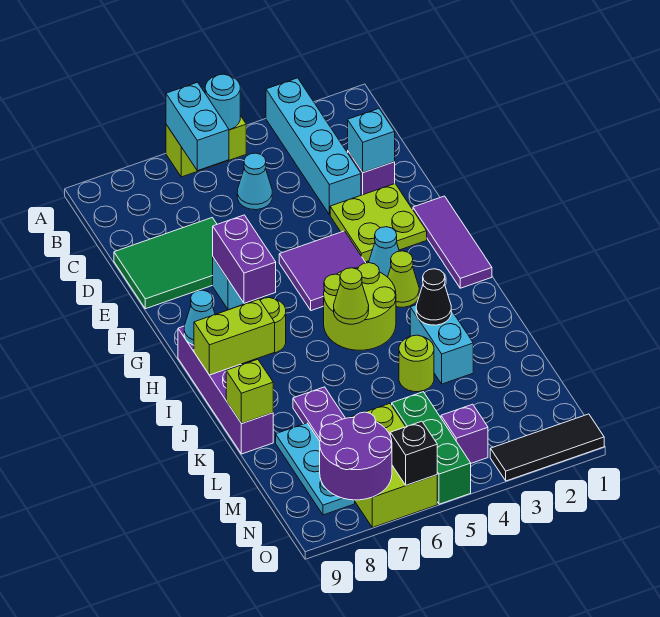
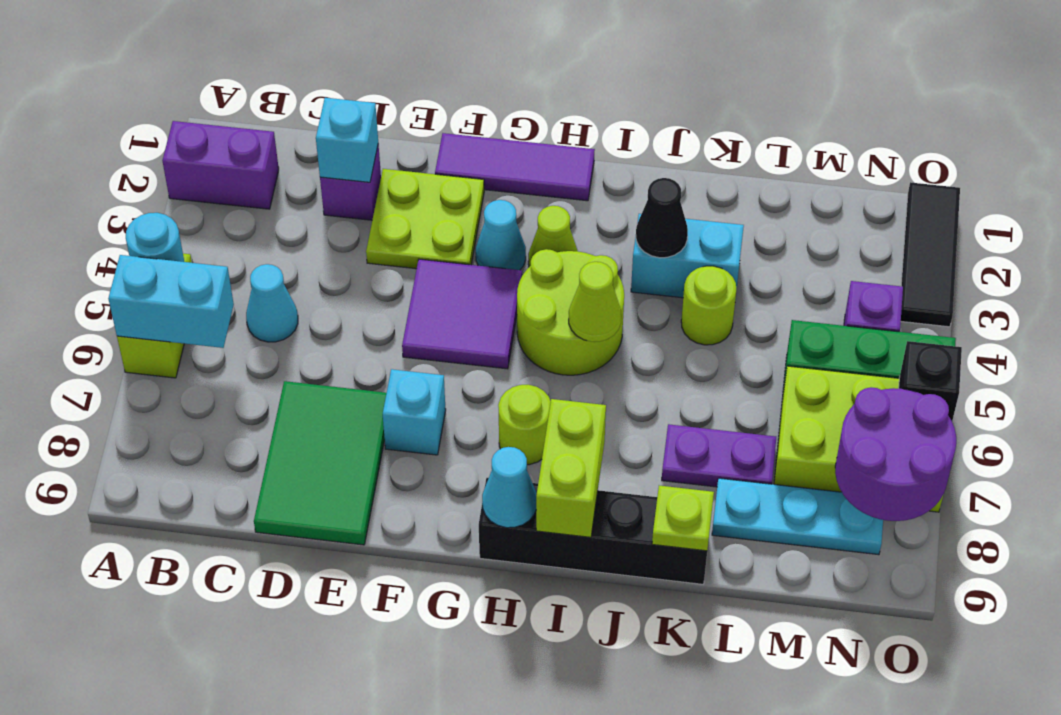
cyan brick A3:D3 level 1 -> none
purple brick F7:G7 level 2 -> purple brick A2:B2 level 1
purple brick H9:K9 level 1 -> black brick H9:K9 level 1
lime brick K9 level 2 -> lime plate K9 level 2

